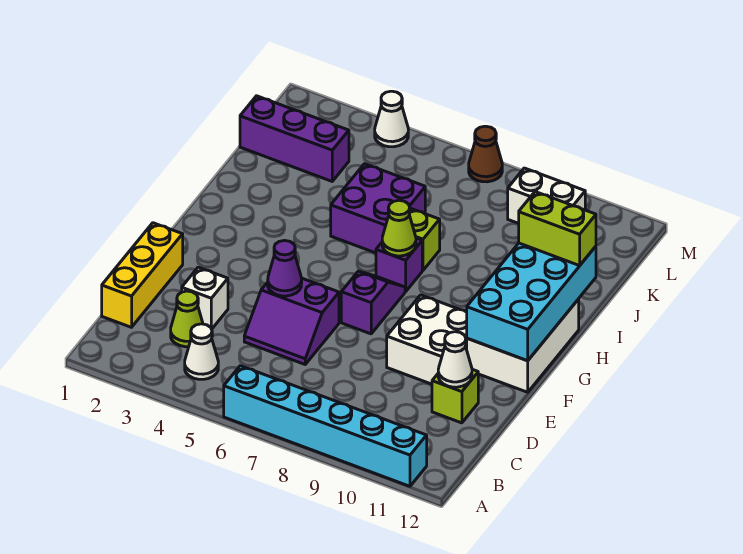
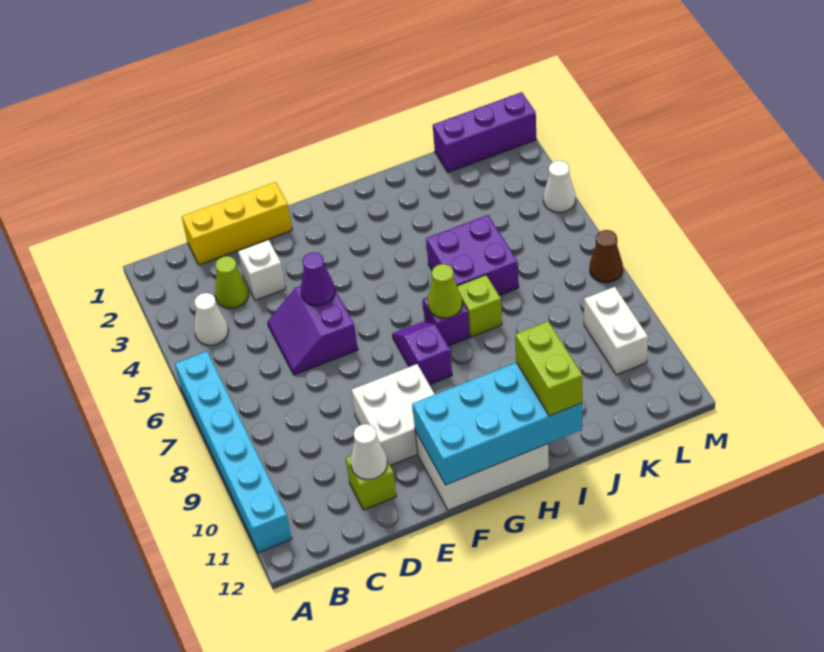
purple slope F7:G7 level 1 top F -> purple slope G7:G8 level 1 top 8
purple brick K1:K3 level 1 -> purple brick K1:M1 level 1

